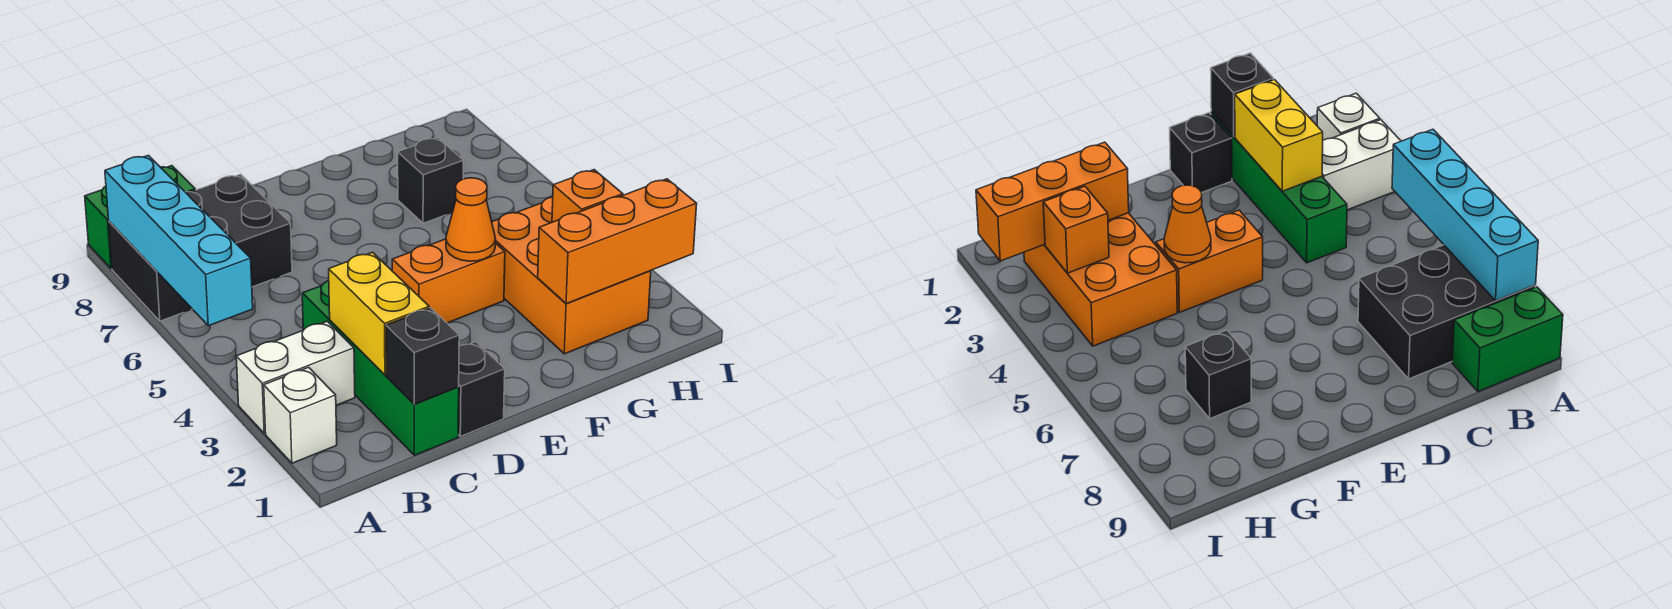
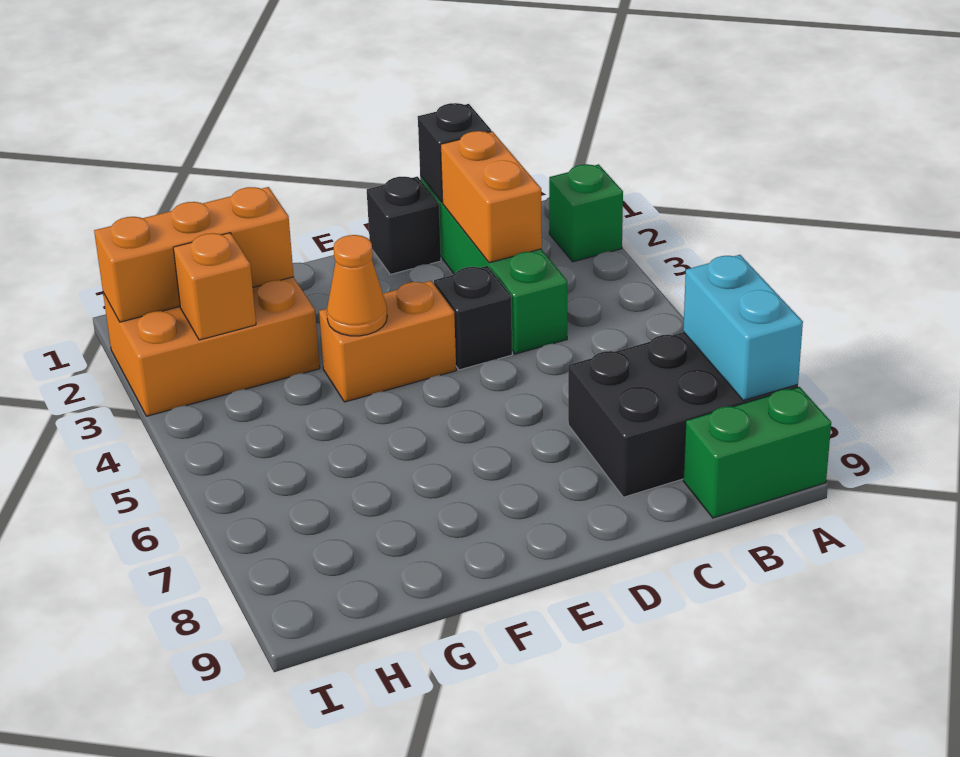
white brick A2 level 1 -> green brick A2 level 1
white brick A3:B3 level 1 -> none
cyan brick A5:A8 level 2 -> cyan brick A7:A8 level 2
yellow brick C2:C3 level 2 -> orange brick C2:C3 level 2
orange brick G2:H4 level 1 -> orange brick G2:I3 level 1
black brick G7 level 1 -> black brick D4 level 1

